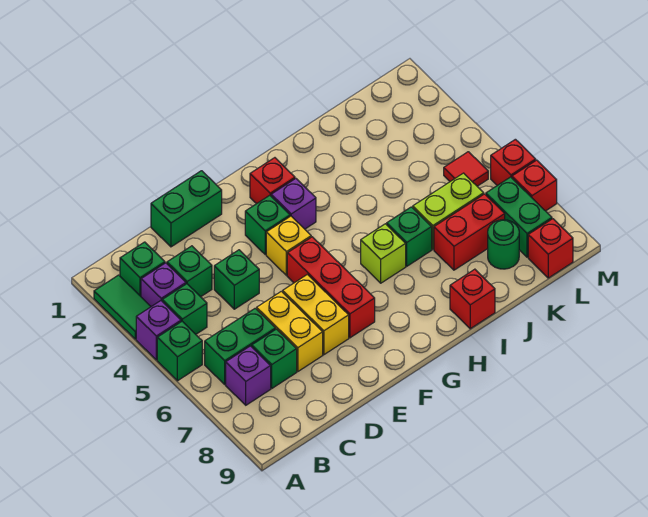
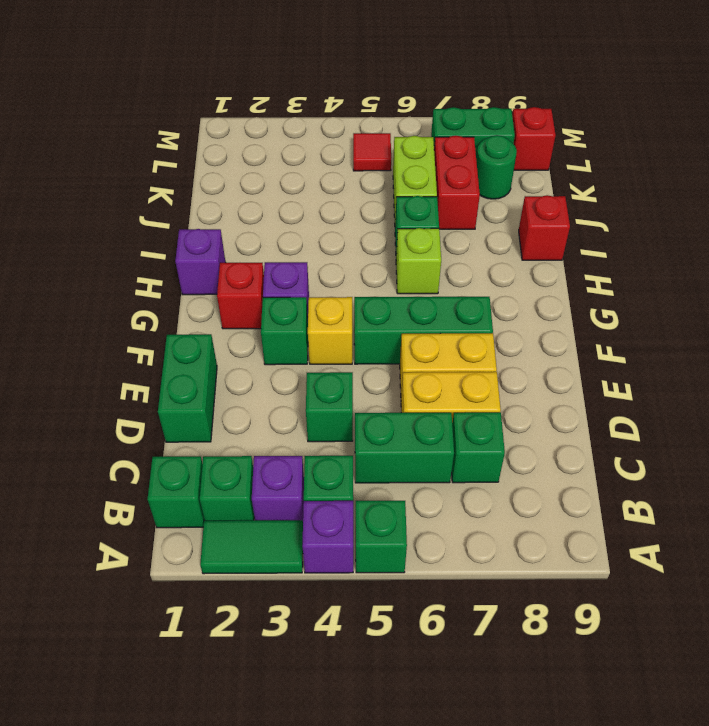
green brick B6:C6 level 1 -> green brick C5:C6 level 1
purple brick B7 level 1 -> purple brick H1 level 1
green brick C3 level 1 -> green brick B1 level 1
red brick F5:F7 level 1 -> green brick F5:F7 level 1
red brick M6 level 1 -> none
red brick M7 level 1 -> none

